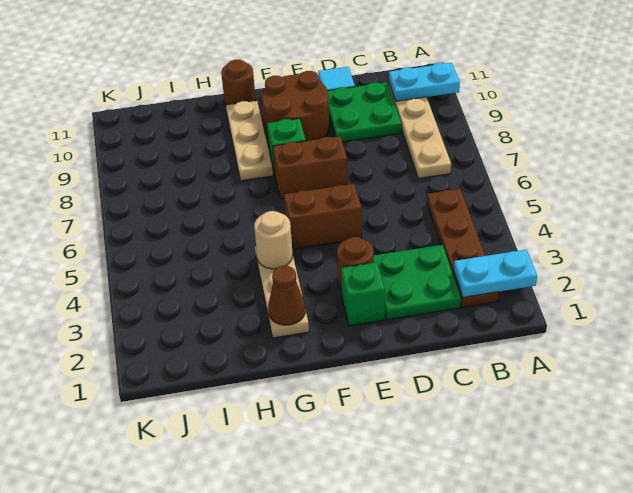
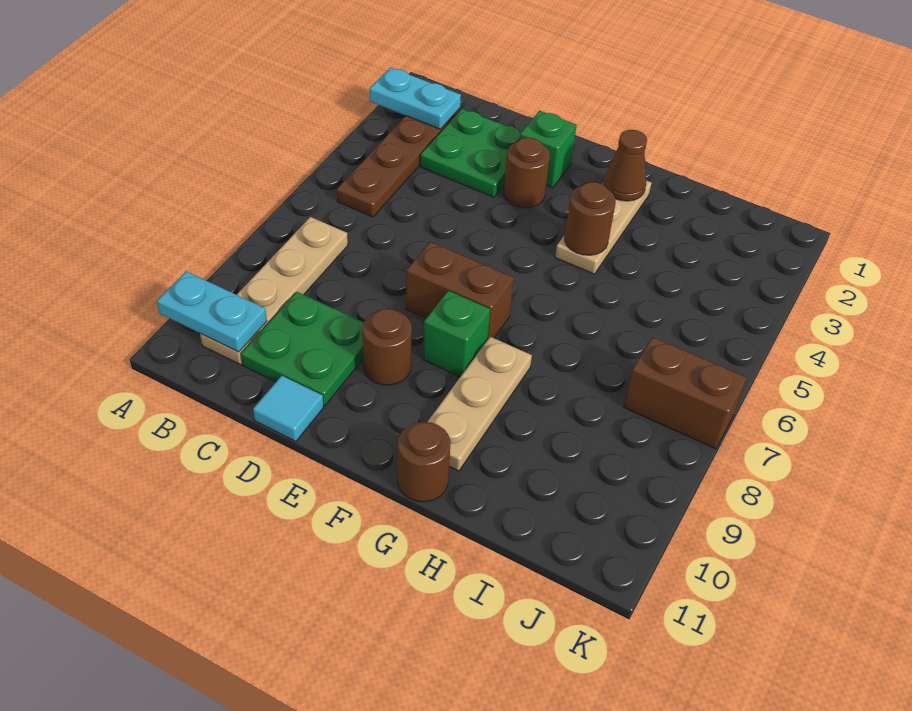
brown brick E5:F5 level 1 -> brown brick J7:K7 level 1
brown round brick E9:F10 level 1 -> brown round brick E9 level 1
tan round brick G4 level 2 -> brown round brick G4 level 2

